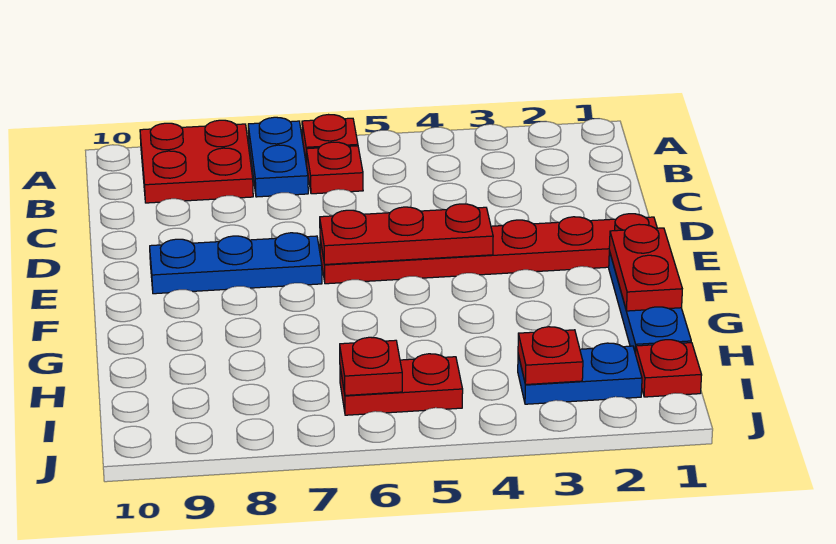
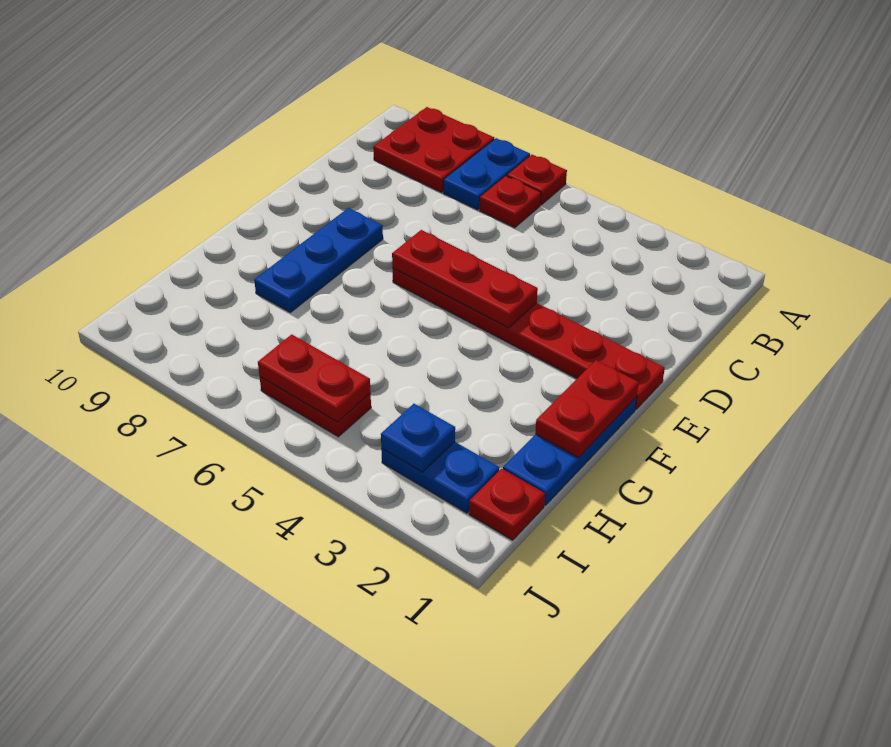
blue plate E7:E9 level 1 -> blue plate E8:G8 level 1
red plate I3 level 2 -> blue plate I3 level 2
red plate I6 level 2 -> red plate I5:I6 level 2

